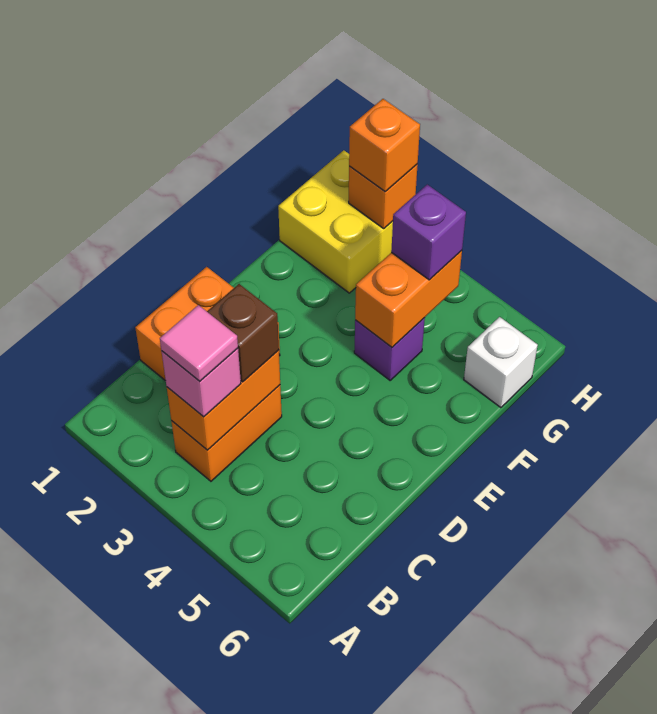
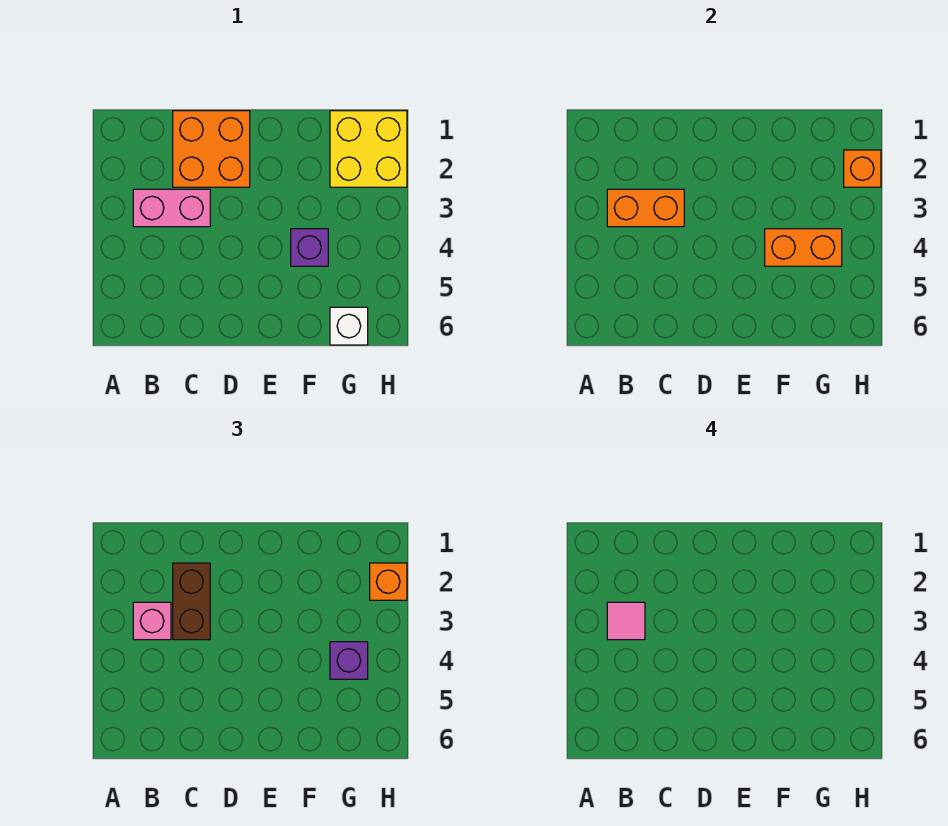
orange brick B3:C3 level 1 -> pink brick B3:C3 level 1
brown brick C3 level 3 -> brown brick C2:C3 level 3

